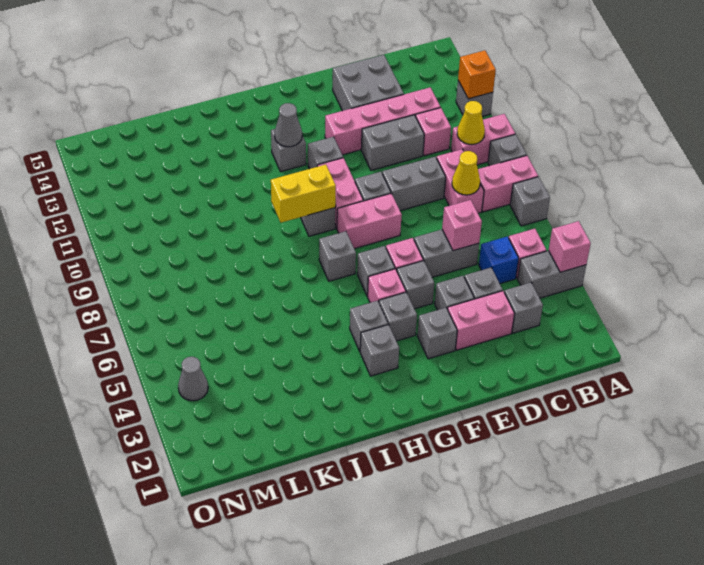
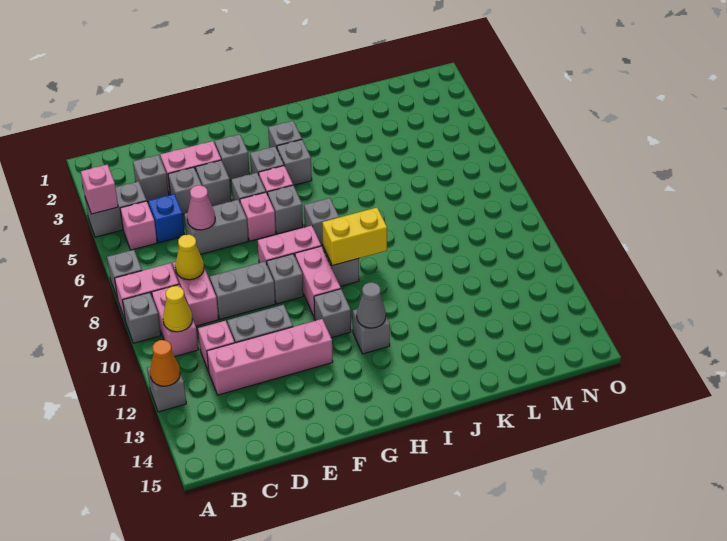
pink brick A10:B10 level 1 -> pink brick B9:B10 level 1
orange brick A12 level 2 -> orange cone A12 level 2
pink brick D6 level 2 -> pink cone D6 level 2
grey brick D13:E14 level 1 -> none
grey cone N4 level 1 -> none

